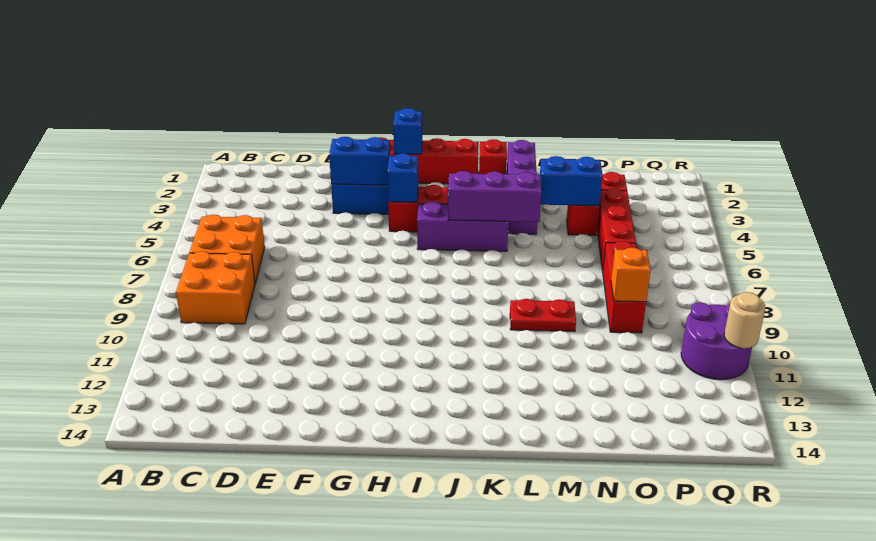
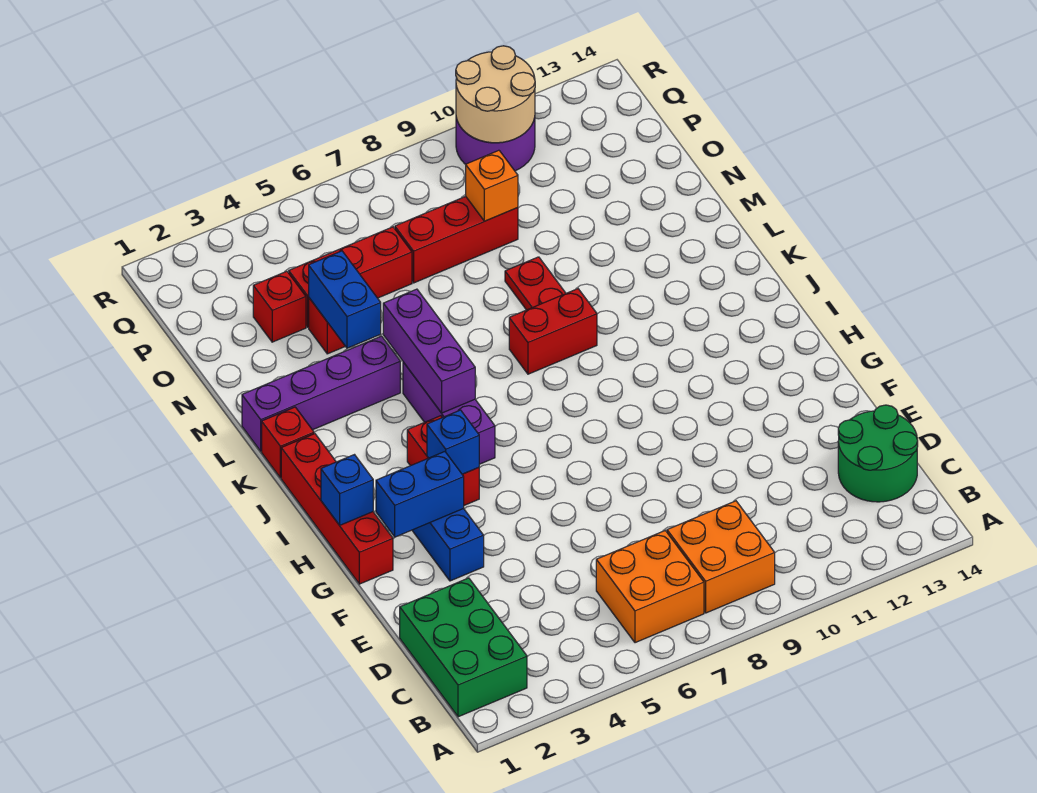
none -> green brick B1:D2 level 1
none -> green round brick C13:D14 level 1
blue brick F3:G3 level 2 -> blue brick G2:G3 level 2
none -> red brick K8:K9 level 1
tan round brick R11 level 2 -> tan round brick Q10:R11 level 2

